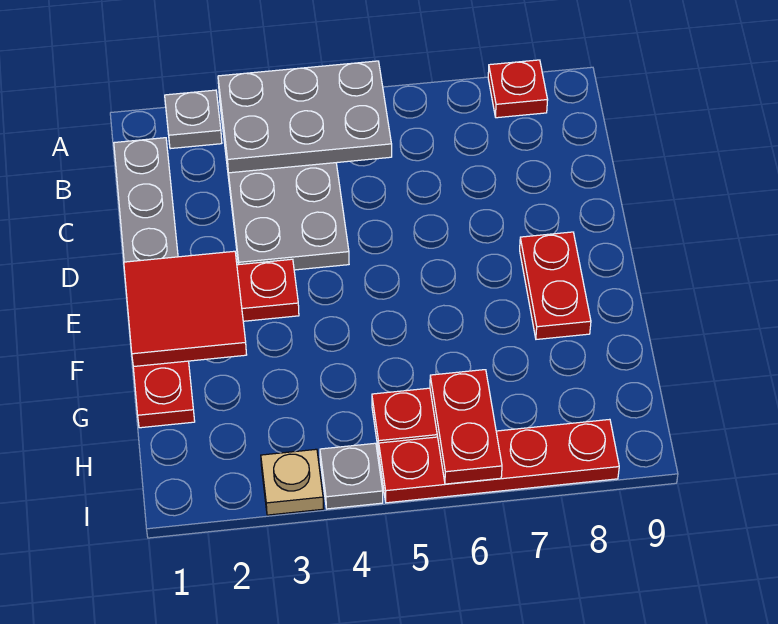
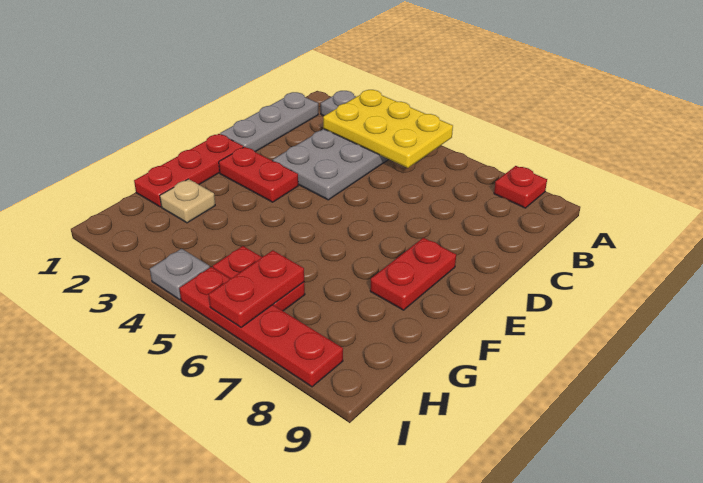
grey plate A3:B5 level 2 -> yellow plate A3:B5 level 2
red tile E1:F2 level 2 -> none
tan plate I3 level 1 -> tan plate G2 level 1

